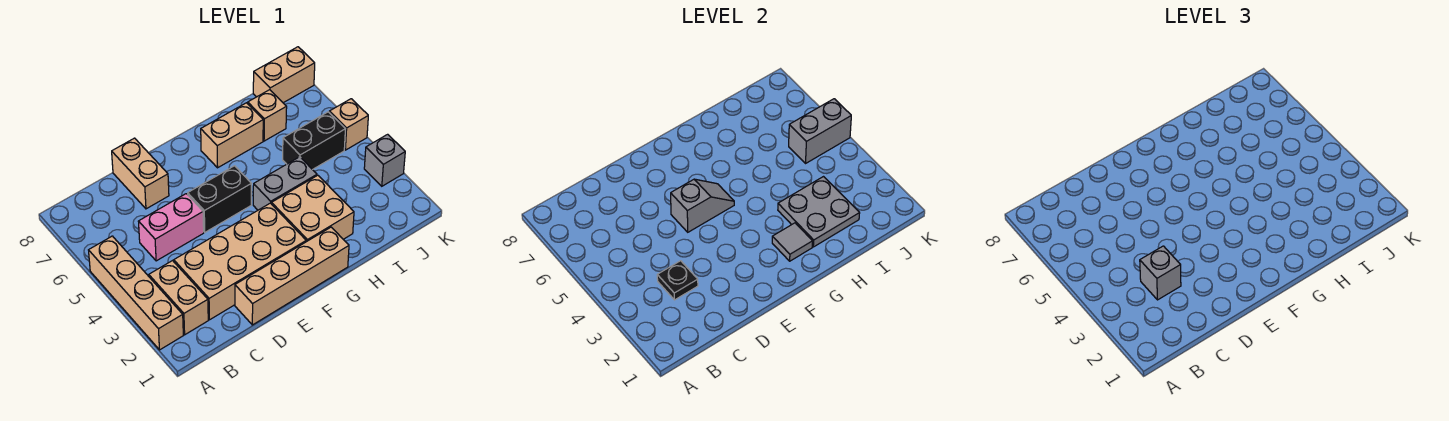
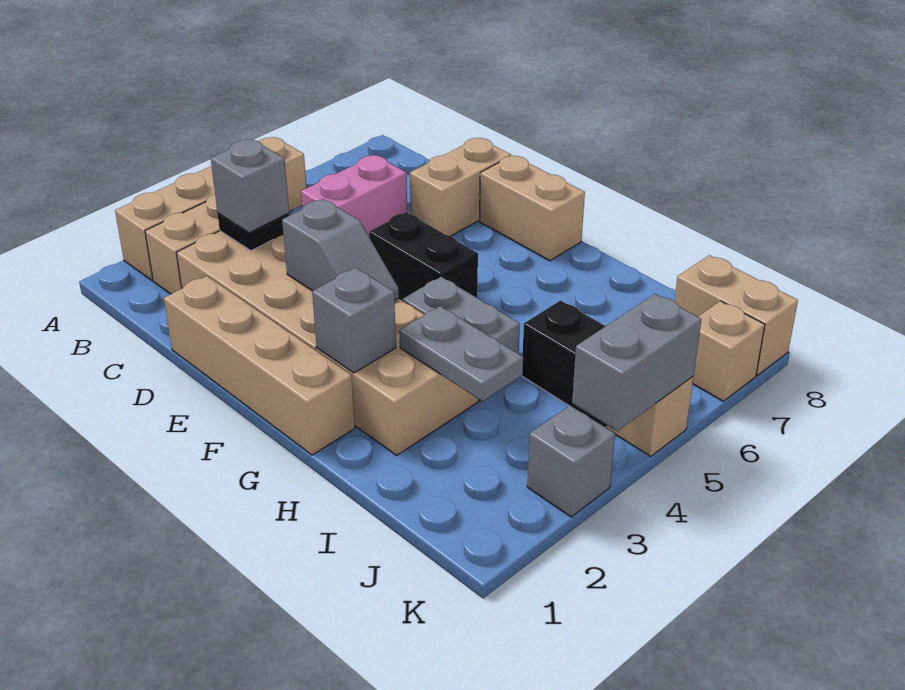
pink brick C5:D5 level 1 -> pink brick C5:C6 level 1
grey slope E5:F5 level 2 top E -> grey slope E3:F3 level 2 top E
grey tile G2 level 2 -> grey brick G2 level 2
tan brick G7:H7 level 1 -> tan brick E8:F8 level 1
grey plate H2:I3 level 2 -> grey plate H3:I3 level 2
tan brick I7 level 1 -> tan brick K7 level 1
grey brick J5:K5 level 2 -> grey brick K4:K5 level 2

